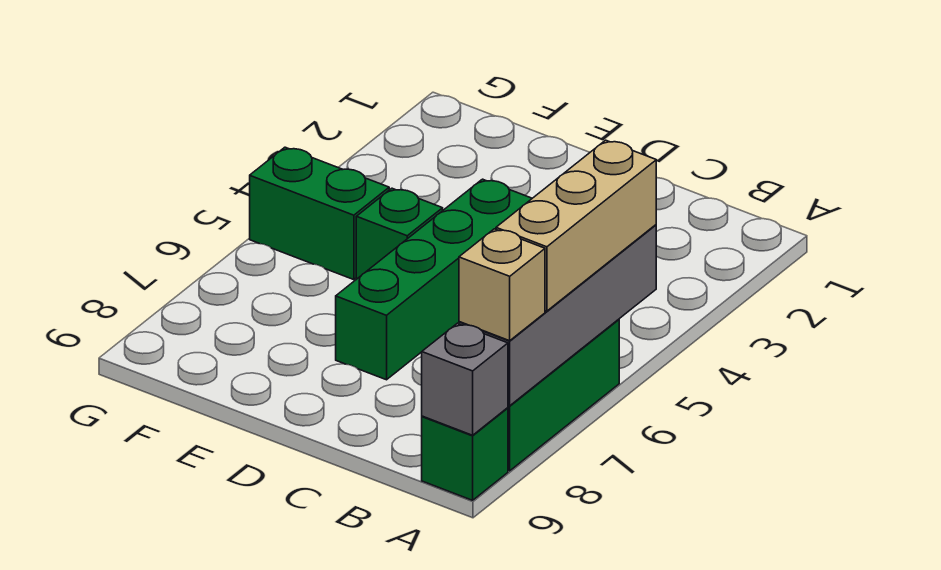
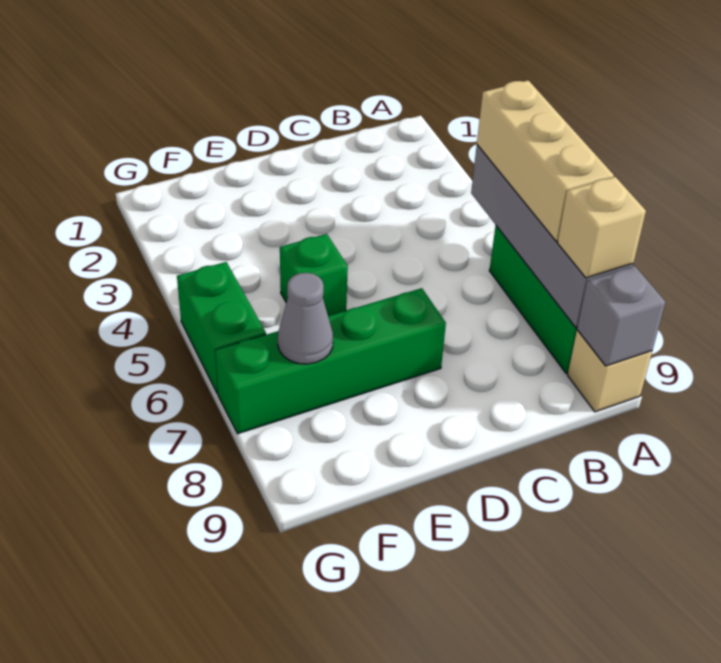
green brick A9 level 1 -> tan brick A9 level 1
green brick D4:D7 level 1 -> green brick D7:G7 level 1
green brick F5:G5 level 1 -> green brick G5:G6 level 1
none -> grey cone F7 level 2

